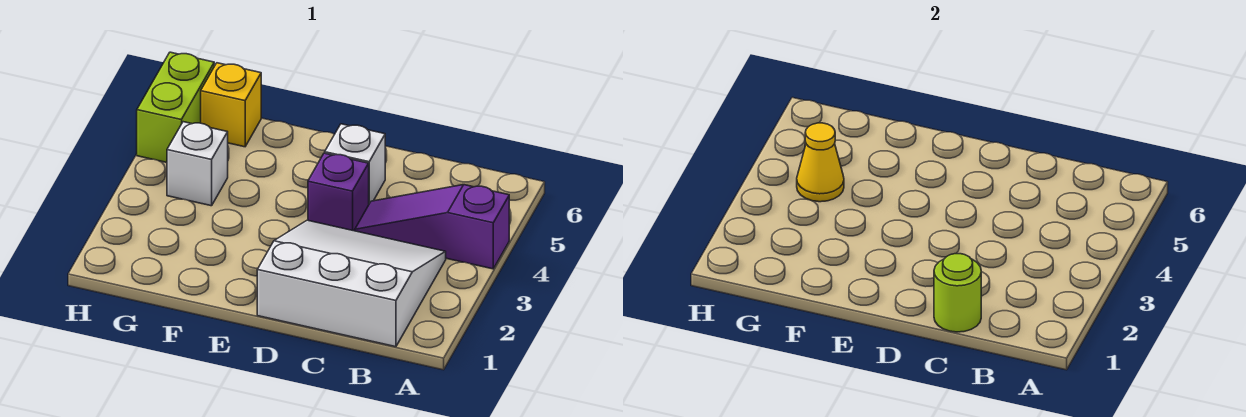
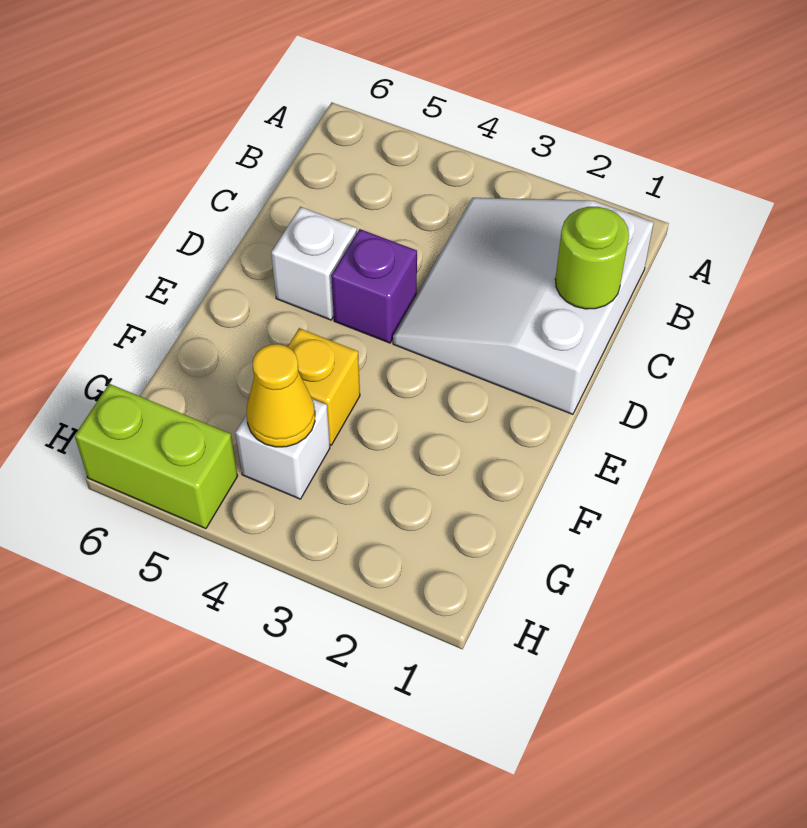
purple slope A4:C4 level 1 top A -> none
yellow brick G6 level 1 -> yellow brick F4 level 1

